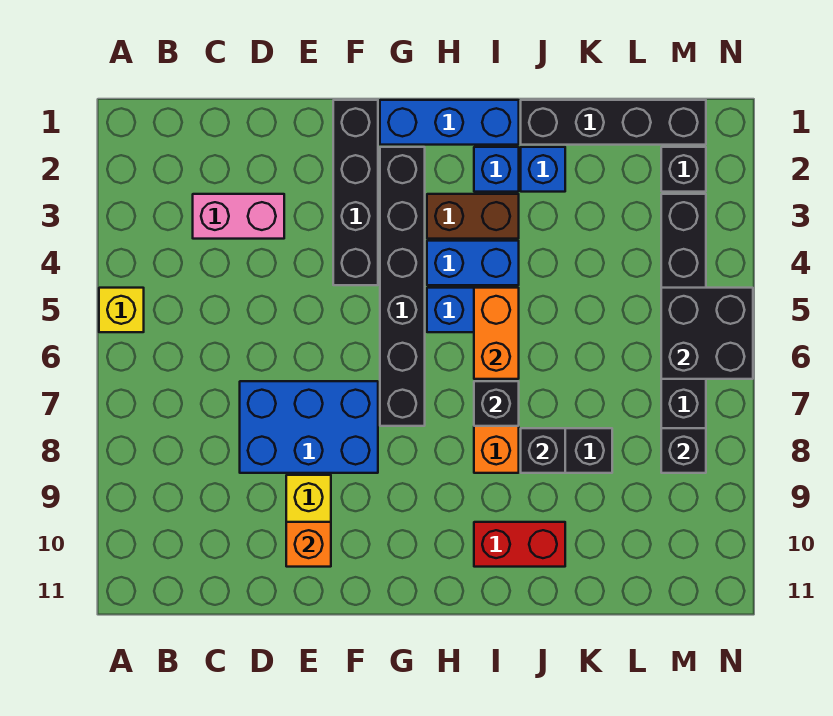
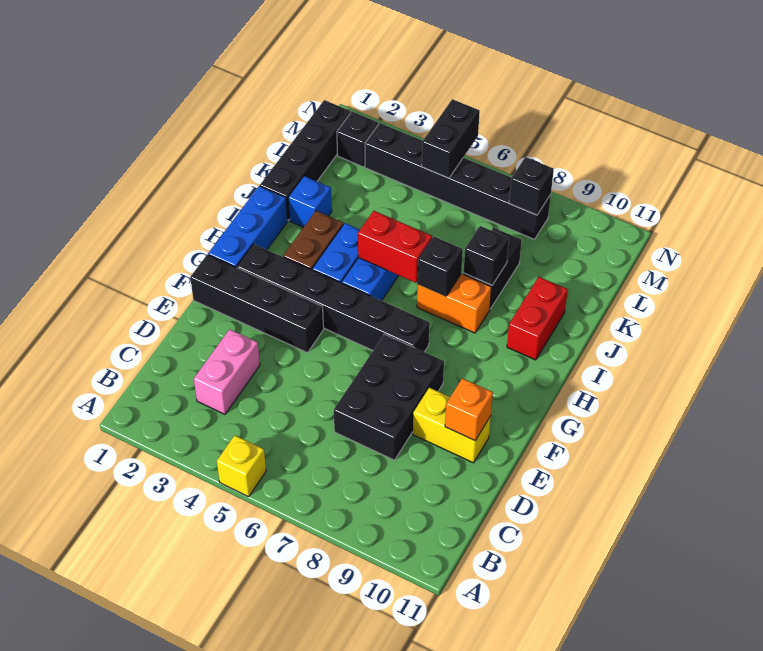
blue brick D7:F8 level 1 -> black brick D7:F8 level 1
blue brick I2 level 1 -> none
orange brick I5:I6 level 2 -> red brick I5:I6 level 2
black brick M5:N6 level 2 -> black brick M5:N5 level 2

